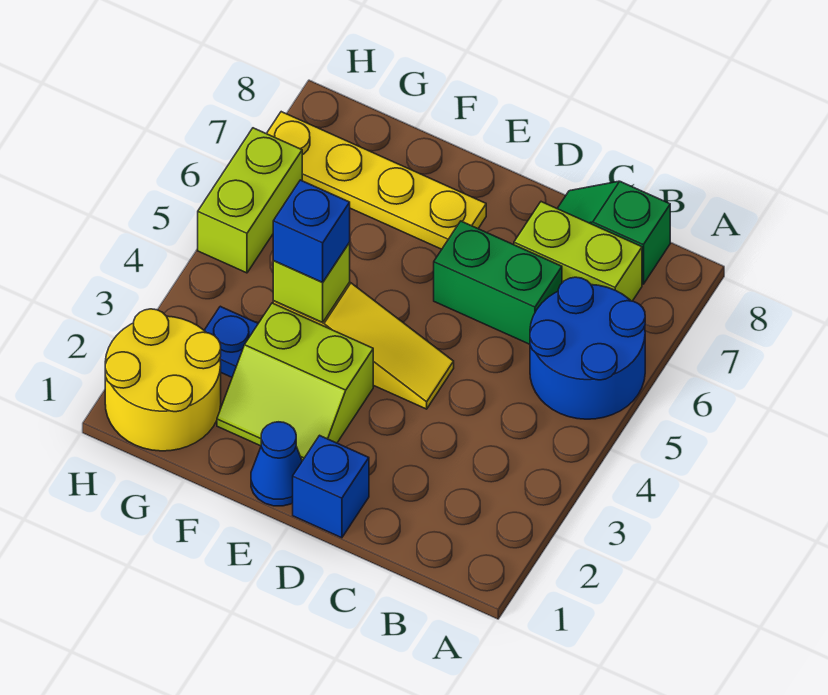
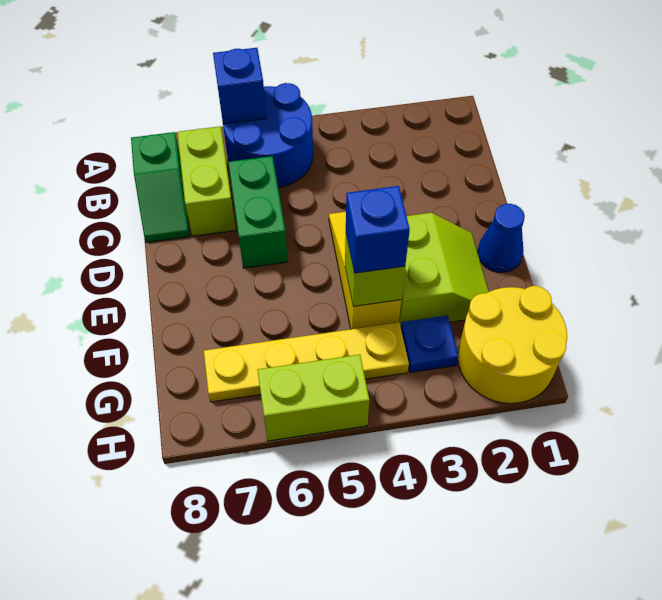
blue brick D1 level 1 -> blue brick A6 level 2
yellow plate E7:H7 level 1 -> yellow plate G4:G7 level 1

